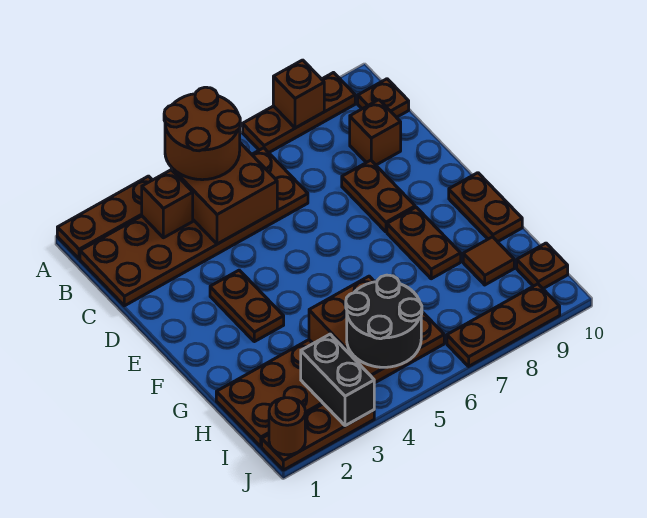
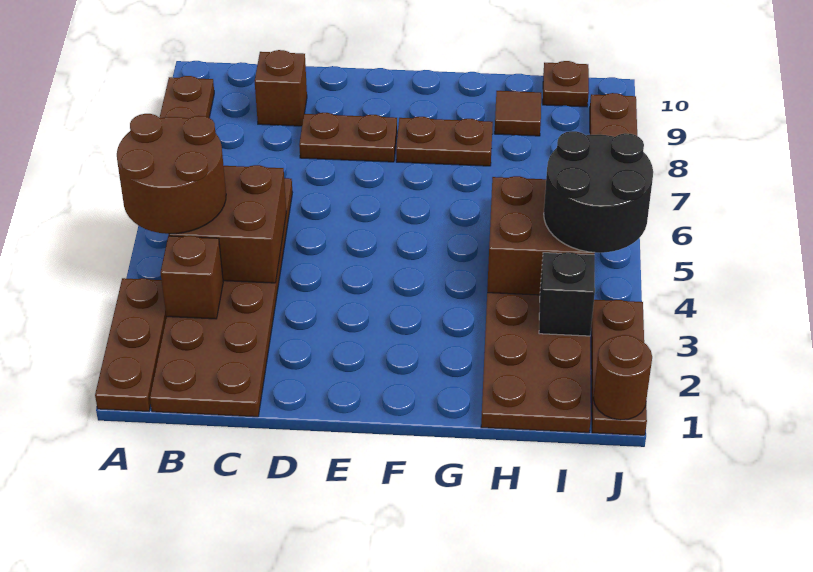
brown brick A8 level 2 -> none
brown plate B10 level 1 -> none
brown plate E3:F3 level 1 -> none
brown plate F10:G10 level 1 -> none
black brick I3:J3 level 2 -> black brick I3 level 2

